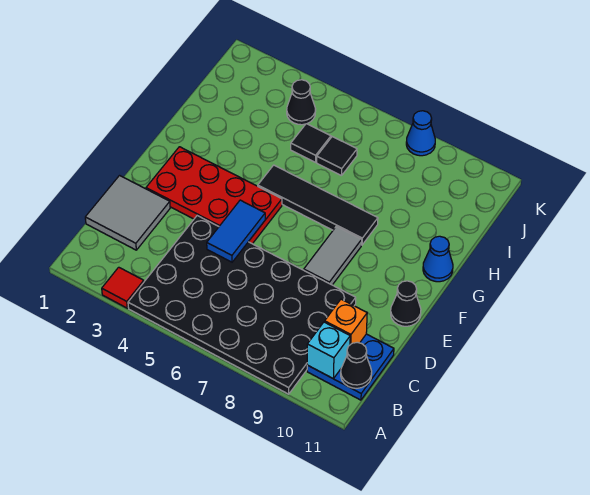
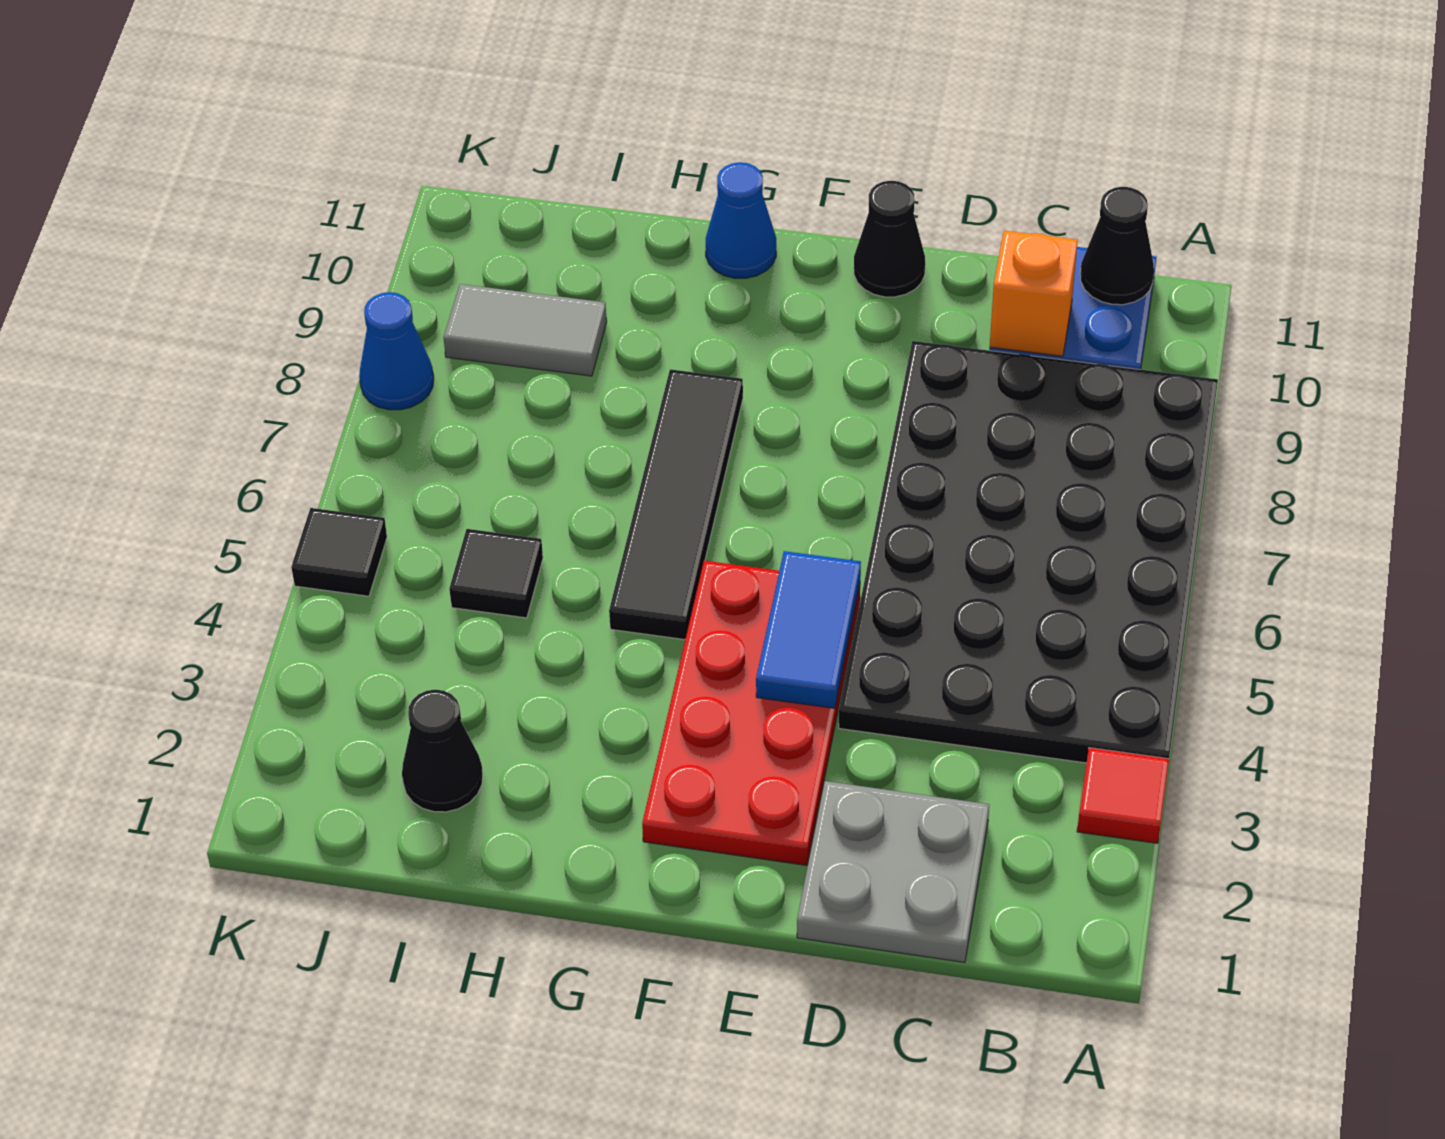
cyan brick B10 level 2 -> none
grey tile C1:D2 level 1 -> grey plate C1:D2 level 1
blue tile D5:E5 level 2 -> blue tile E4:E5 level 2
grey tile E8:F8 level 1 -> grey tile I9:J9 level 1
black tile I6 level 1 -> black tile K5 level 1
black cone J4 level 1 -> black cone I2 level 1

